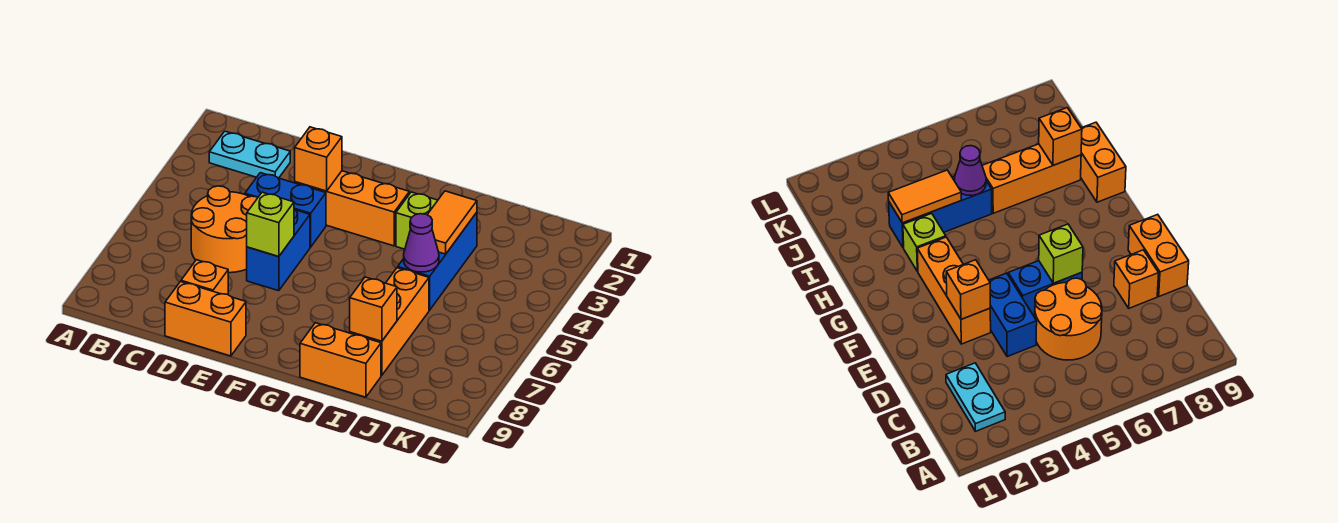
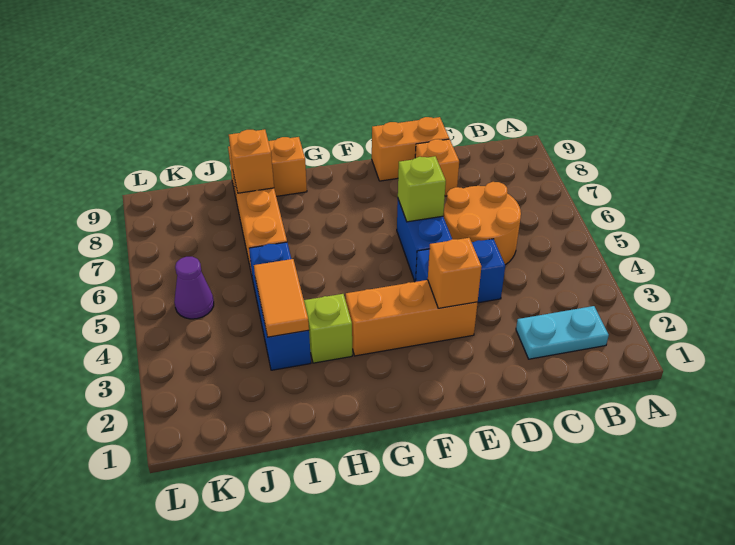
purple cone I5 level 2 -> purple cone K5 level 1

